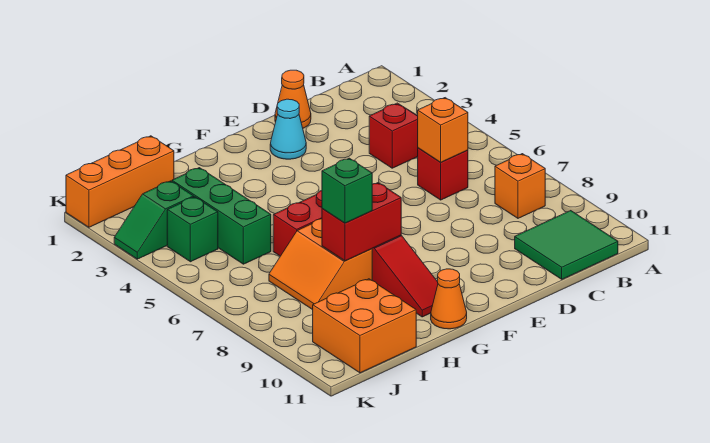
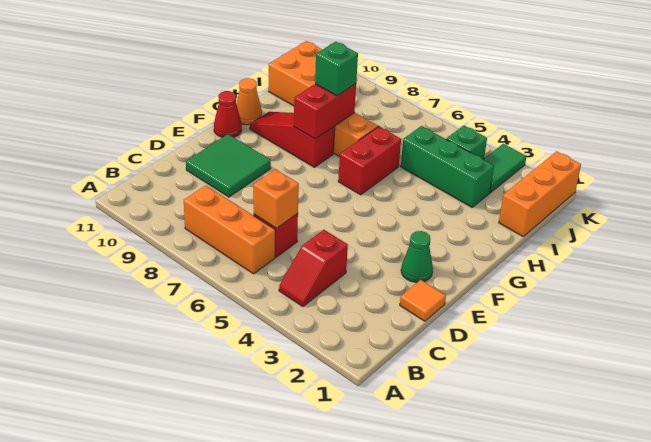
orange brick B8 level 1 -> orange brick B6:B8 level 1
green tile B10:C11 level 1 -> green tile D9:E10 level 1
orange cone D1 level 1 -> orange tile D1 level 1
cyan cone E2 level 1 -> green cone E2 level 1
none -> red cone F11 level 1
green slope J3:K3 level 1 top J -> green tile J3:K3 level 1

